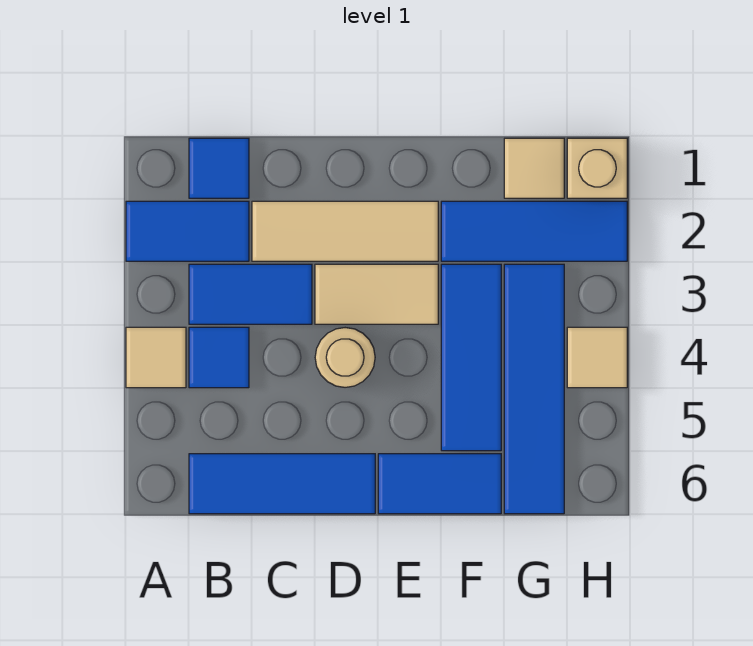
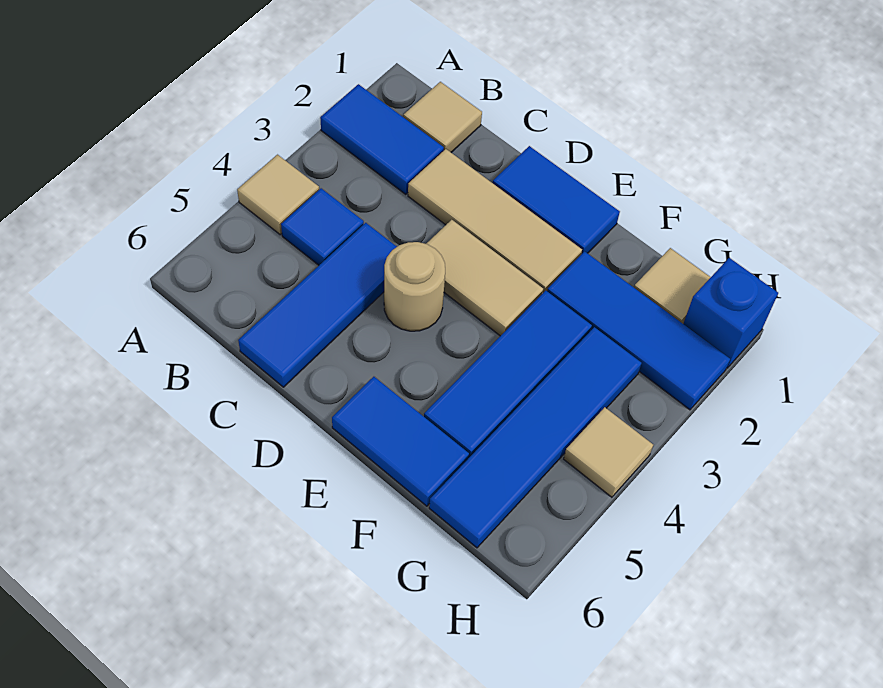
blue tile B1 level 1 -> tan tile B1 level 1
blue tile B3:C3 level 1 -> blue tile D1:E1 level 1
blue tile B6:D6 level 1 -> blue tile C4:C6 level 1
tan brick H1 level 1 -> blue brick H1 level 1

